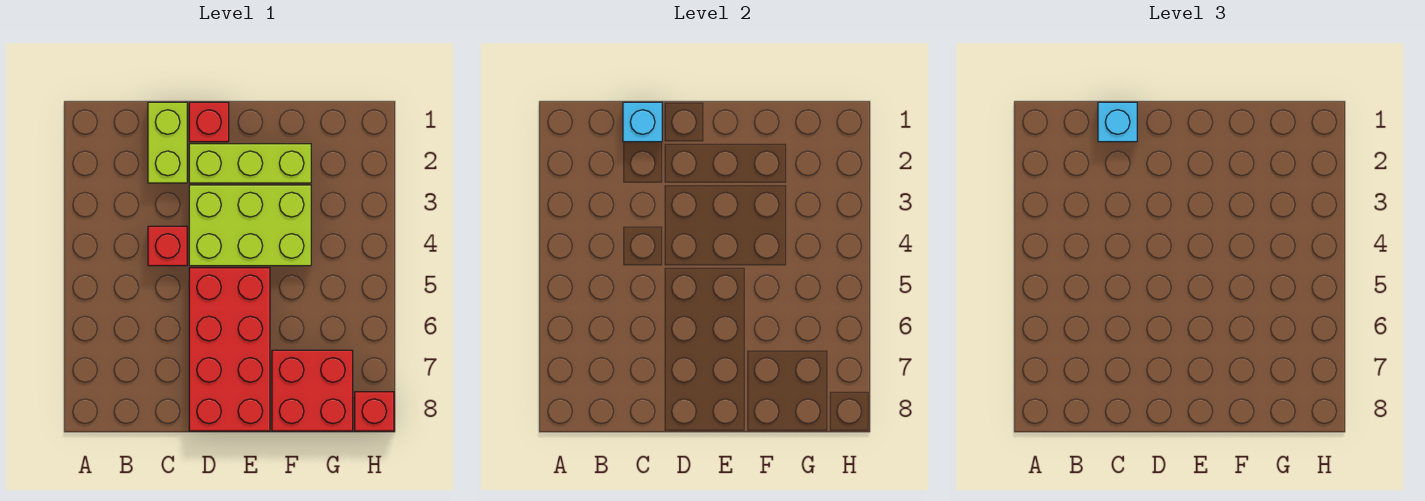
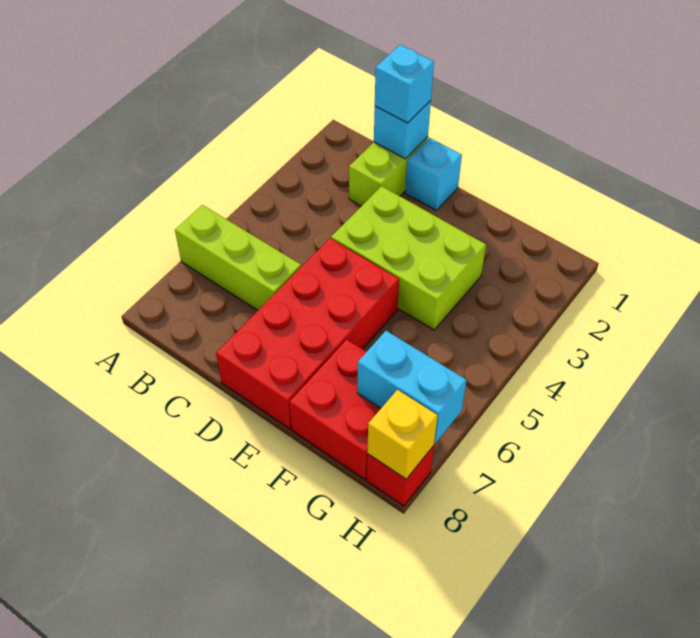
red brick C4 level 1 -> none
red brick D1 level 1 -> cyan brick D1 level 1
lime brick D2:F2 level 1 -> lime brick A6:C6 level 1
none -> cyan brick G7:H7 level 2
none -> yellow brick H8 level 2

